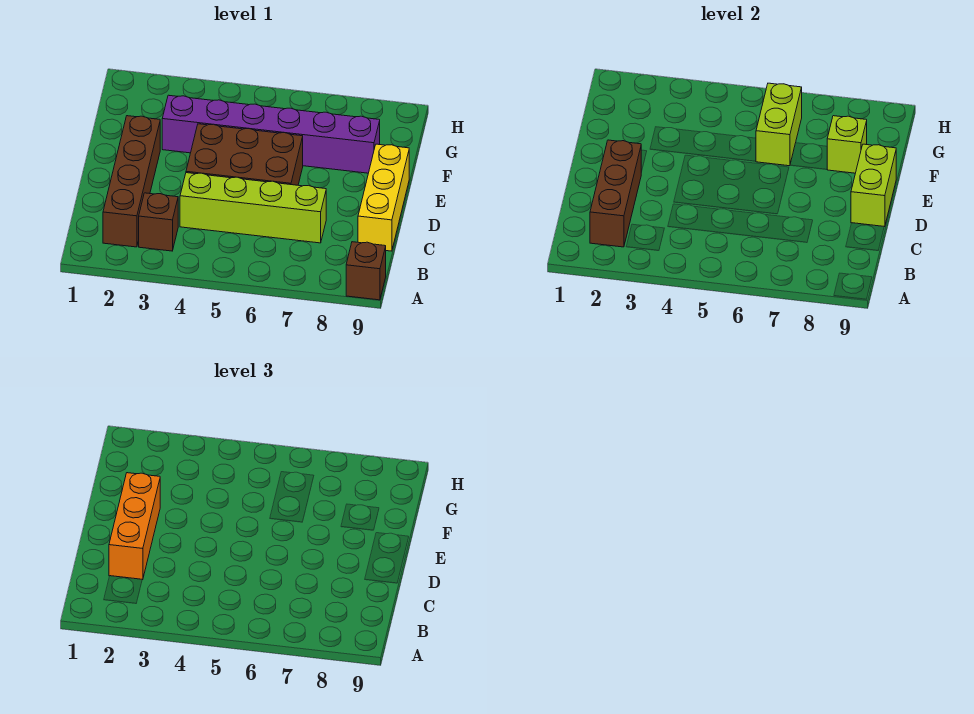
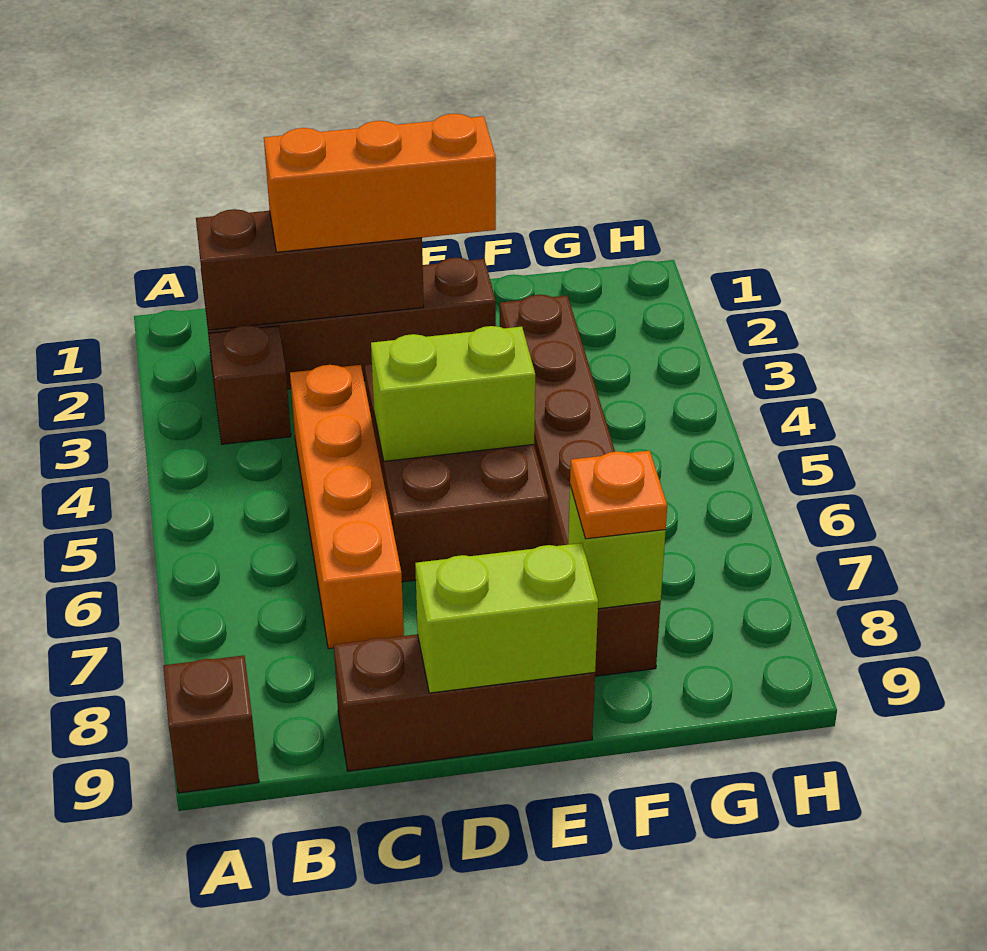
lime brick C4:C7 level 1 -> orange brick C4:C7 level 1
yellow brick C9:E9 level 1 -> brown brick C9:E9 level 1
purple brick F3:F8 level 1 -> brown brick F3:F8 level 1
lime brick F6:G6 level 2 -> lime brick D5:E5 level 2
none -> orange plate F8 level 3

